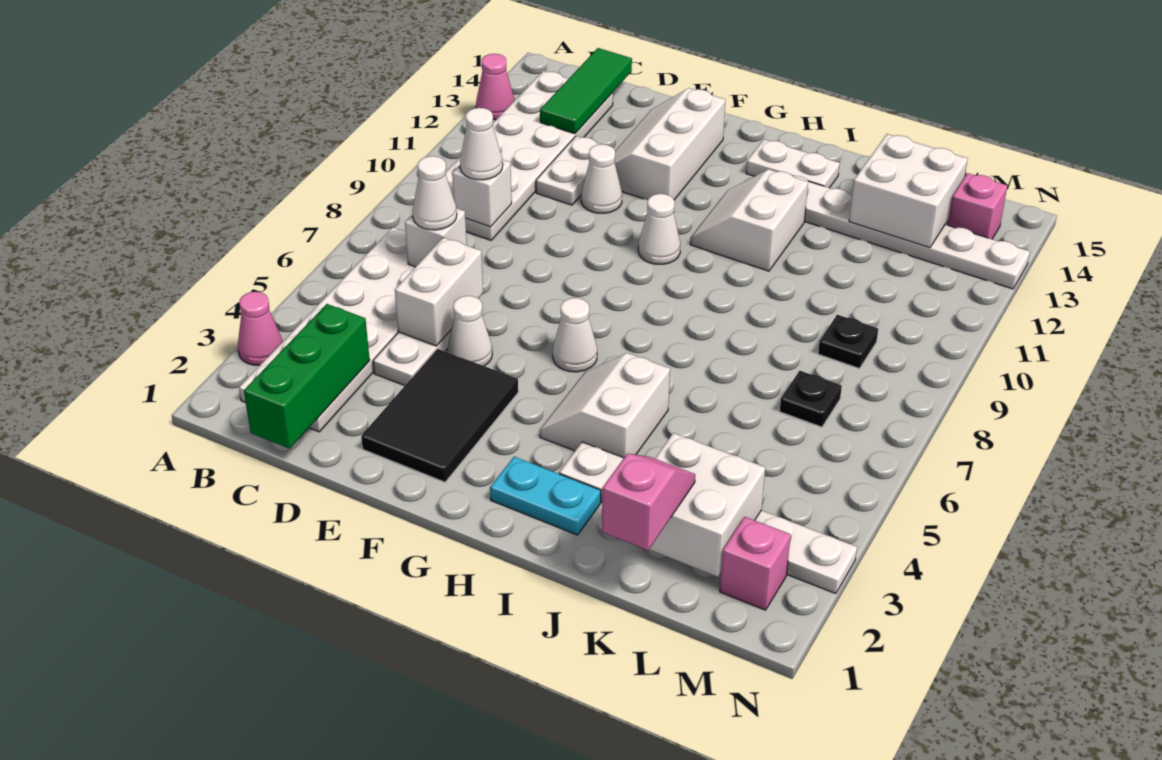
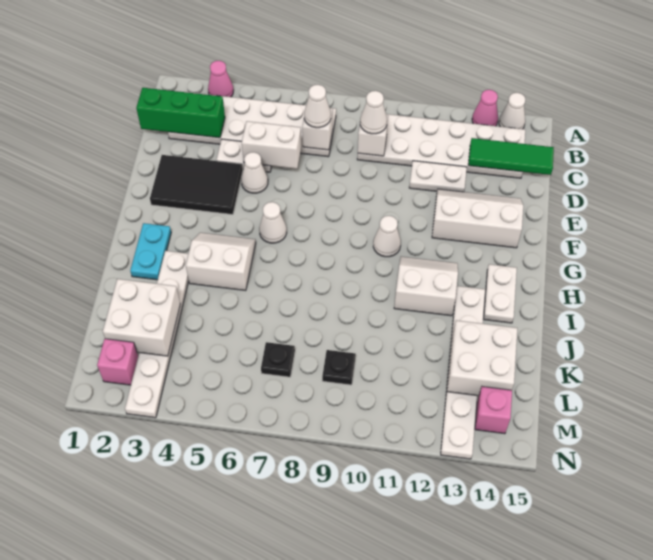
white cone E11 level 1 -> white cone A14 level 1
pink slope K1:K2 level 3 top 1 -> none

